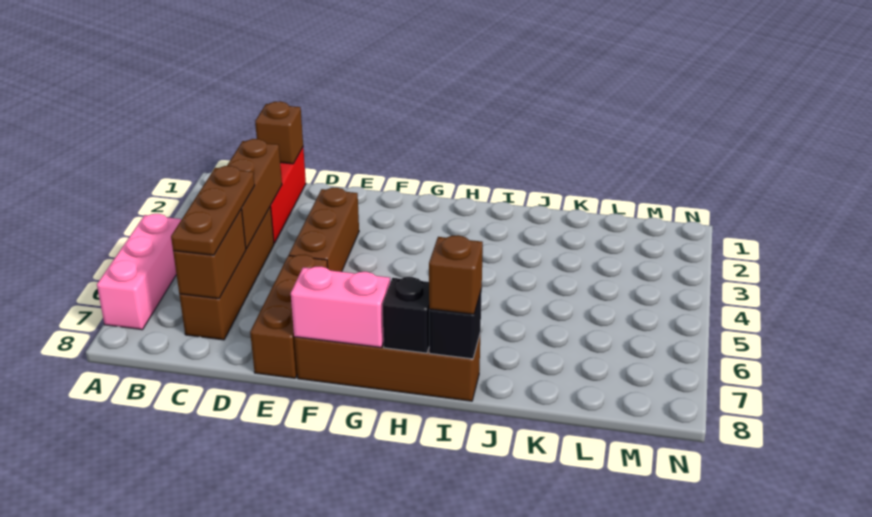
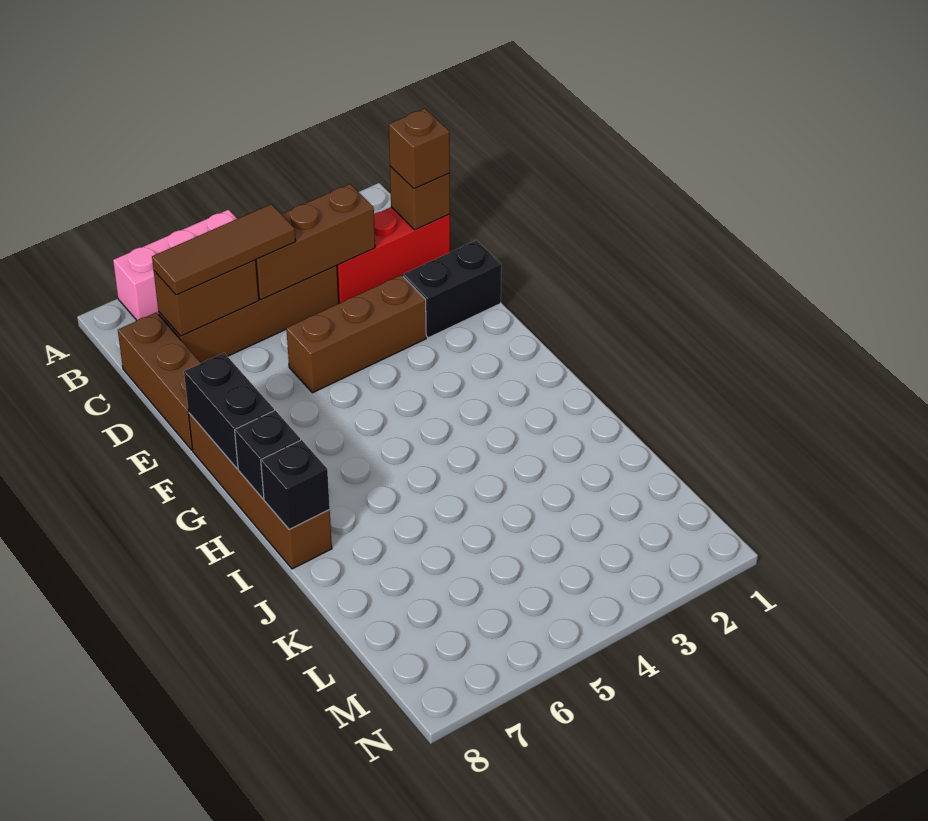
brown plate C5:C7 level 3 -> brown tile C5:C7 level 3
none -> black brick E1:E2 level 1
brown brick E6:E8 level 1 -> brown brick C8:E8 level 1
pink brick F8:G8 level 2 -> black brick F8:G8 level 2
brown brick I8 level 3 -> brown brick C1 level 3

